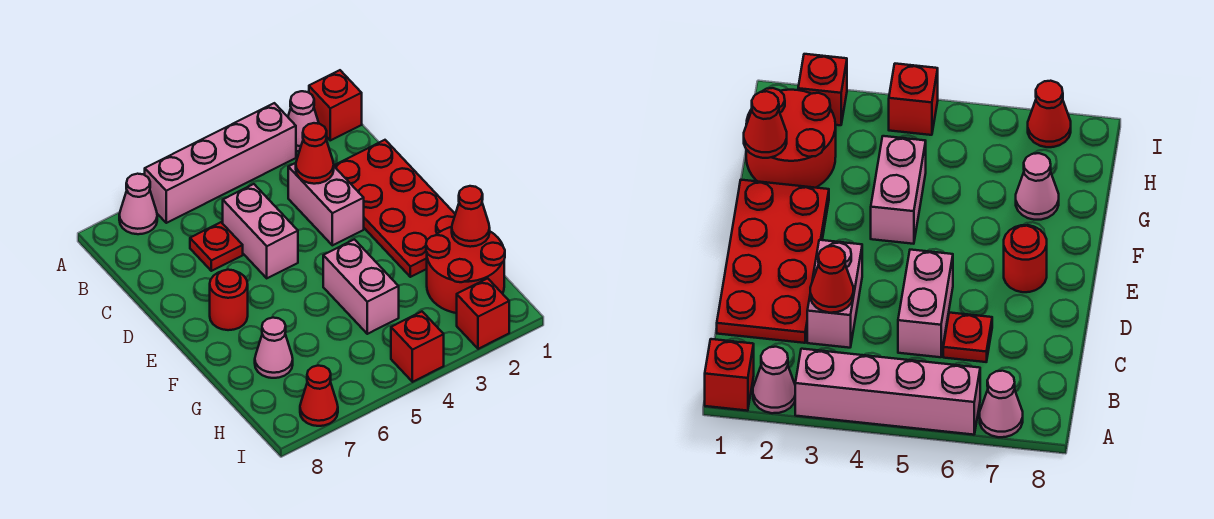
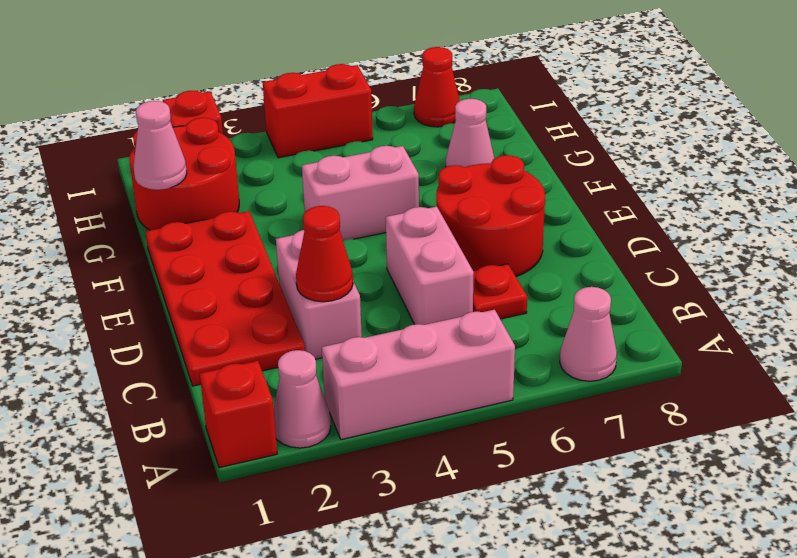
pink brick A3:A6 level 1 -> pink brick A3:A5 level 1
red round brick E7 level 1 -> red round brick D6:E7 level 1
pink brick F4:G4 level 1 -> pink brick F4:F5 level 1
red cone G1 level 2 -> pink cone G1 level 2
red brick I4 level 1 -> red brick I4:I5 level 1

